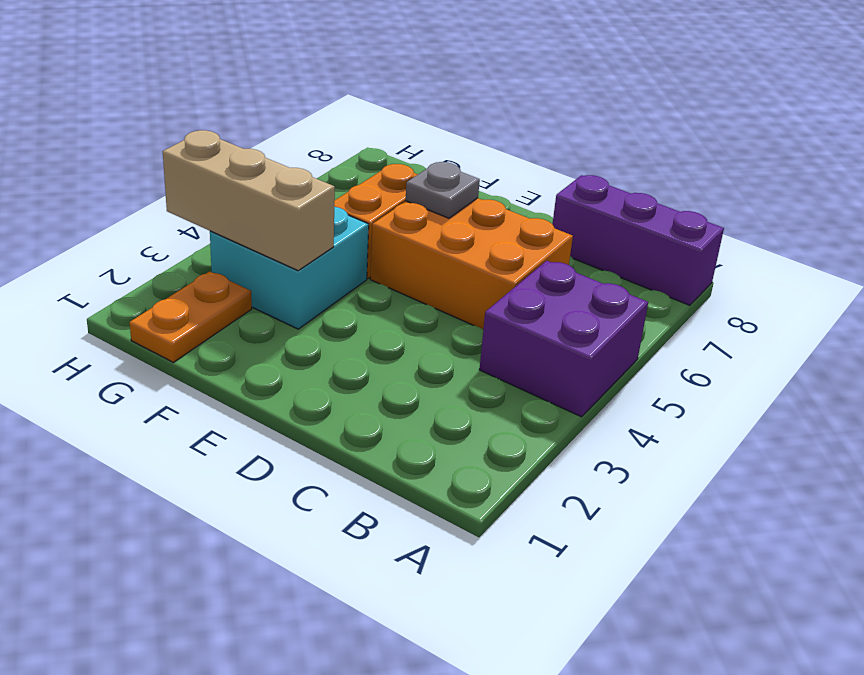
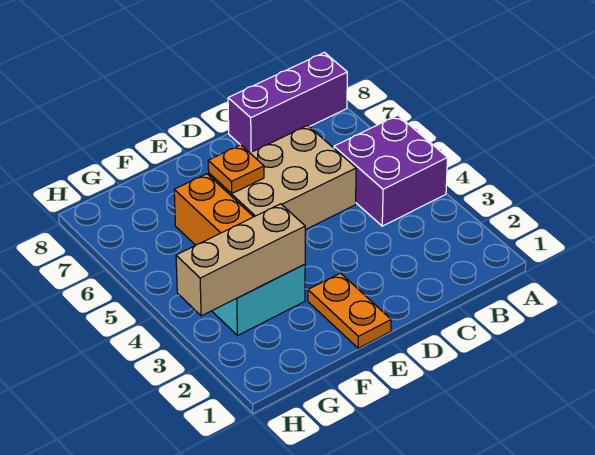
orange brick C5:E6 level 1 -> tan brick C5:E6 level 1
grey plate E6 level 2 -> orange plate E6 level 2
orange plate G1:G2 level 1 -> orange plate E1:E2 level 1

